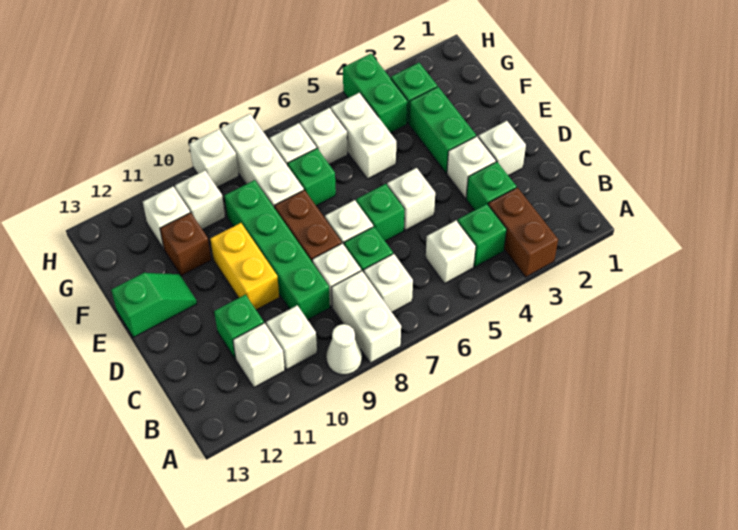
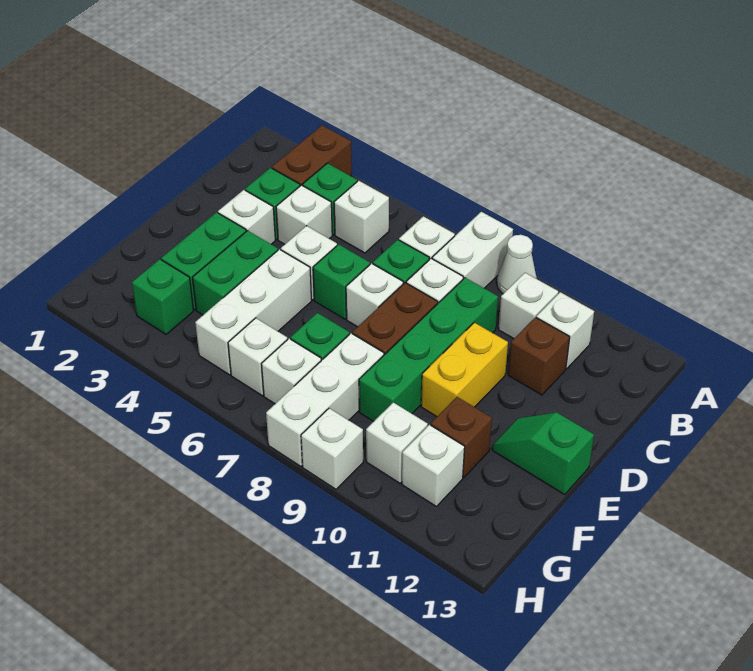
green brick C11 level 1 -> brown brick C11 level 1
white brick D2 level 1 -> white brick C4 level 1
white brick F5:G5 level 1 -> white brick E5:G5 level 1
green brick G4:H4 level 1 -> green brick E4:F4 level 1

